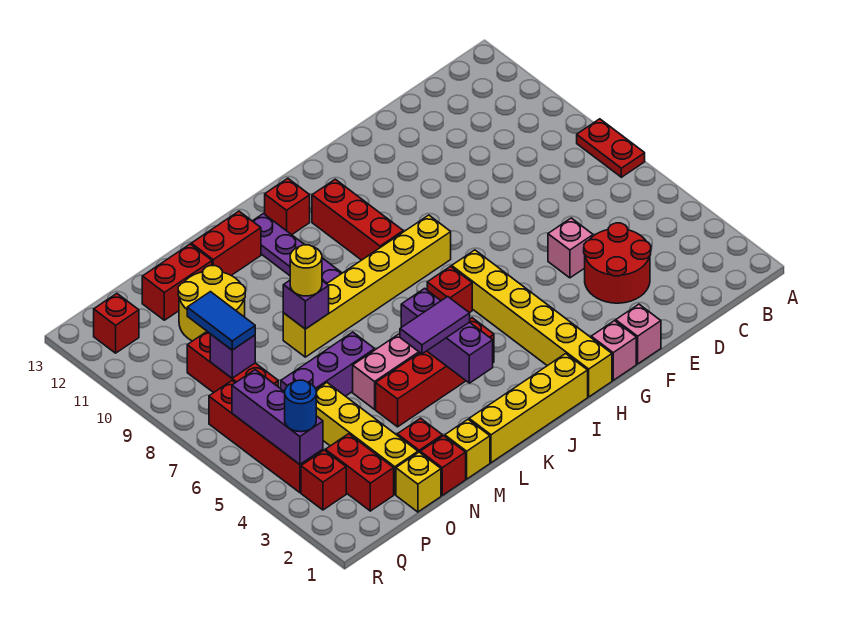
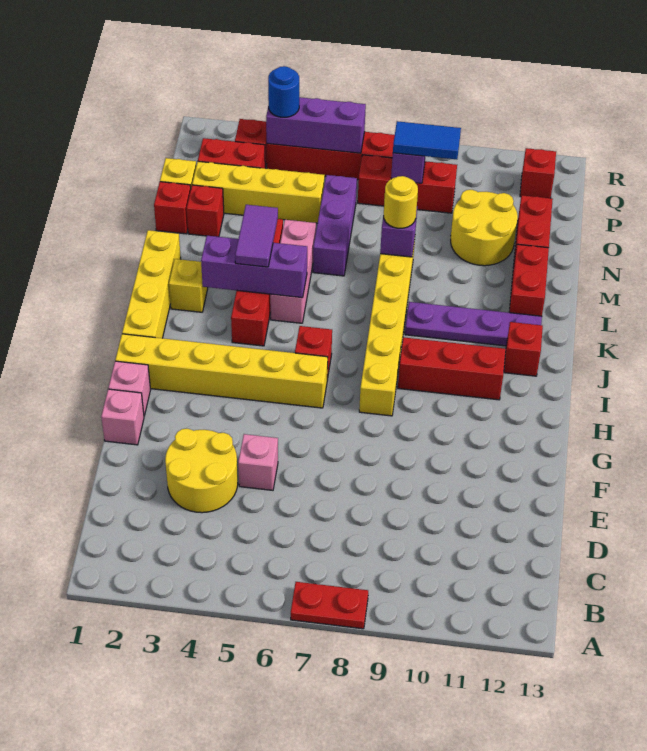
red round brick D3:E4 level 1 -> yellow round brick D3:E4 level 1
yellow brick M1 level 1 -> yellow brick K2 level 1

